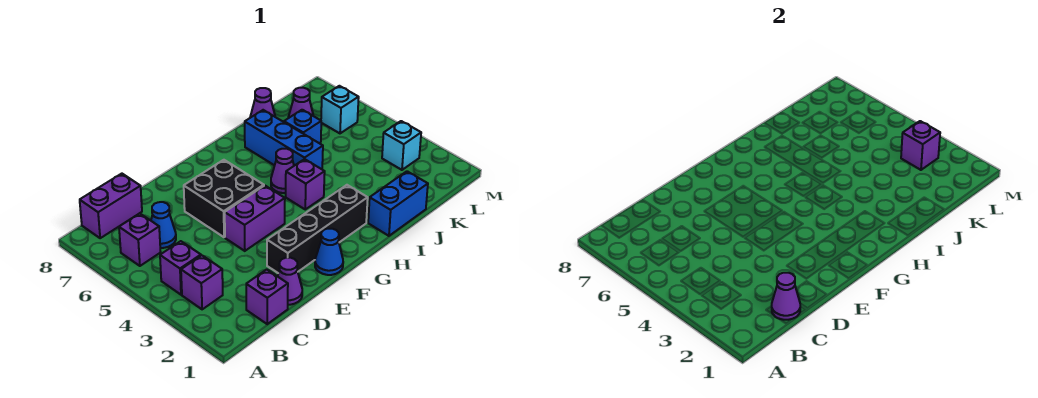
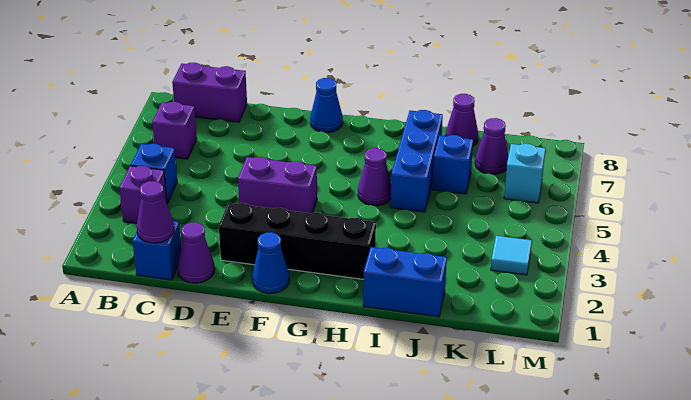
purple brick B4 level 1 -> blue brick B4 level 1
purple brick C1 level 1 -> blue brick C1 level 1
blue cone C6 level 1 -> blue cone F8 level 1
black brick E5:F6 level 1 -> none
purple brick H4 level 1 -> none
cyan brick L3 level 1 -> cyan tile L3 level 1
purple brick L3 level 2 -> none

